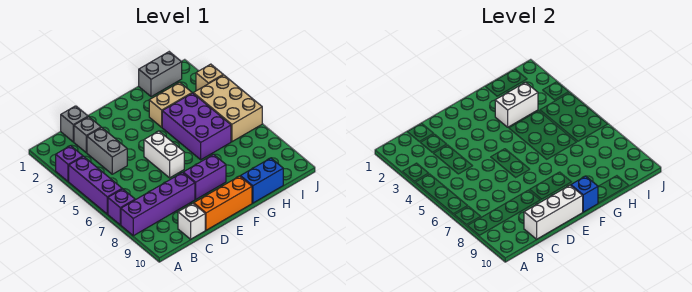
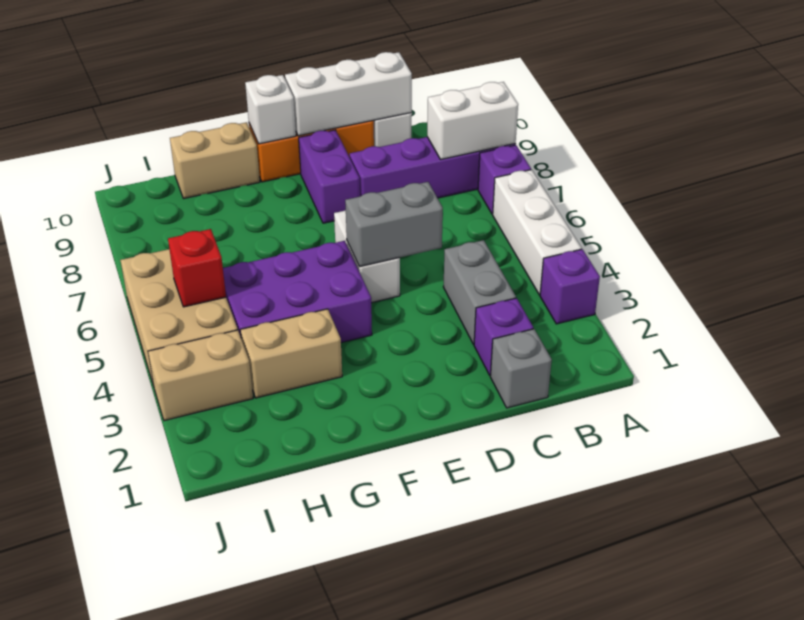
purple brick A4:A6 level 1 -> white brick A4:A6 level 1
grey brick C2 level 1 -> purple brick C2 level 1
purple brick E8:F8 level 1 -> purple brick E8:E9 level 1
blue brick F10 level 2 -> white brick F10 level 2
white brick G3:H3 level 2 -> white brick A8:B8 level 2
purple brick G4:H6 level 1 -> purple brick F4:H5 level 1
blue brick G10:H10 level 1 -> tan brick G10:H10 level 1
grey brick H1:I1 level 1 -> grey brick D5:E5 level 2
none -> red brick I5 level 2
tan brick J3 level 1 -> tan brick I3:J3 level 1

